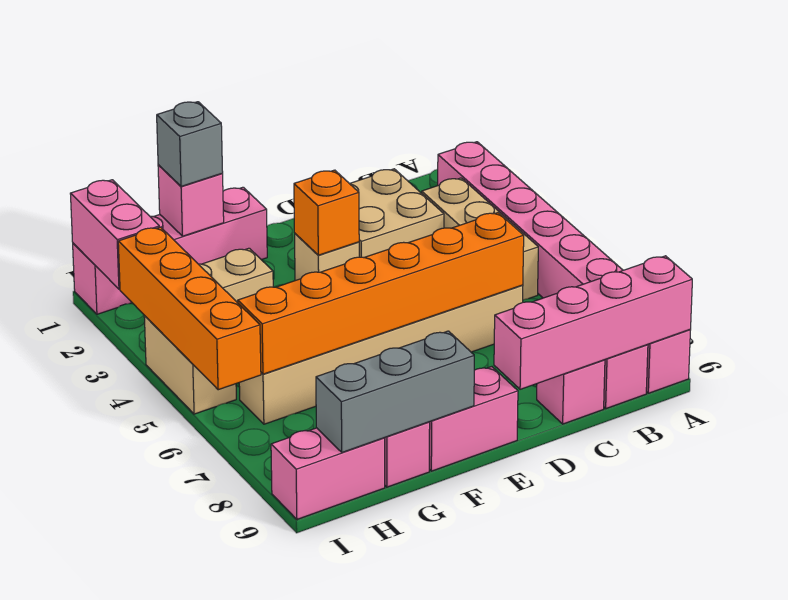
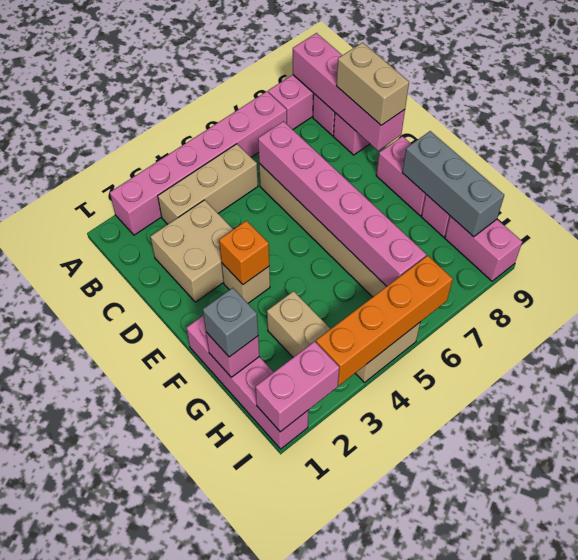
orange brick C6:H6 level 2 -> pink brick C6:H6 level 2
none -> tan brick C9:D9 level 3

